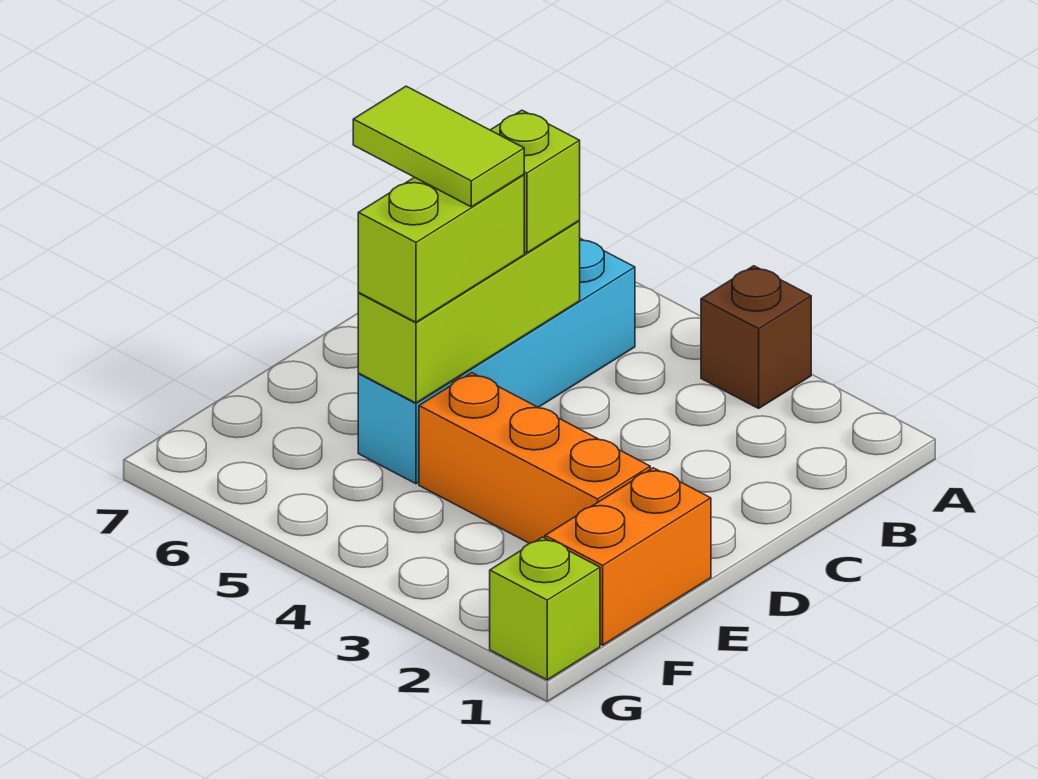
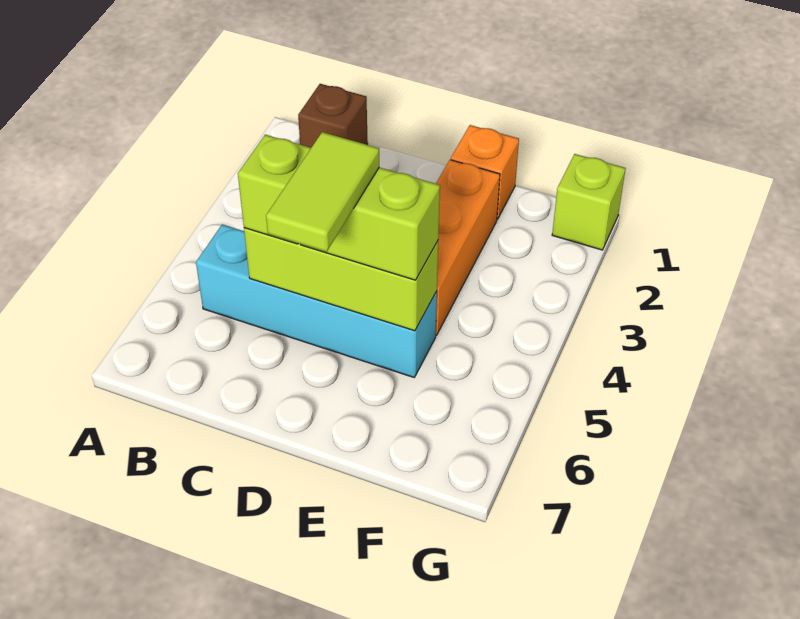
brown brick A3 level 1 -> brown brick B1 level 1
orange brick E1:F1 level 1 -> orange brick E1 level 1

